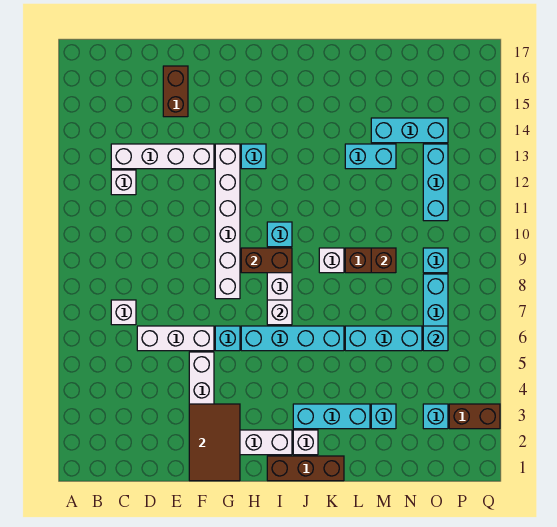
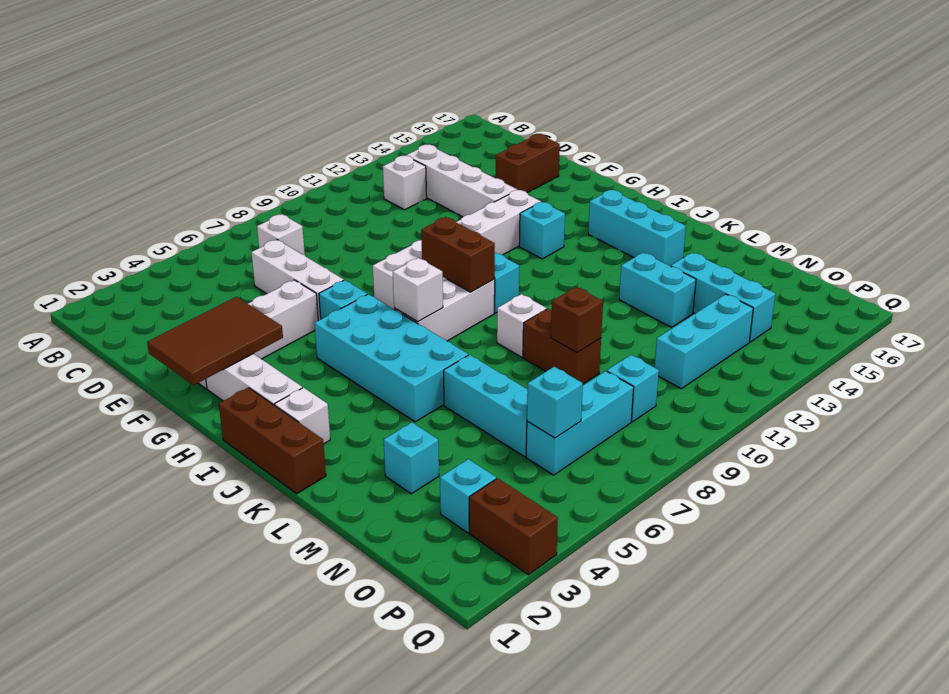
cyan brick H6:K6 level 1 -> cyan brick H5:K6 level 1
cyan brick J3:L3 level 1 -> cyan brick I15:K15 level 1

